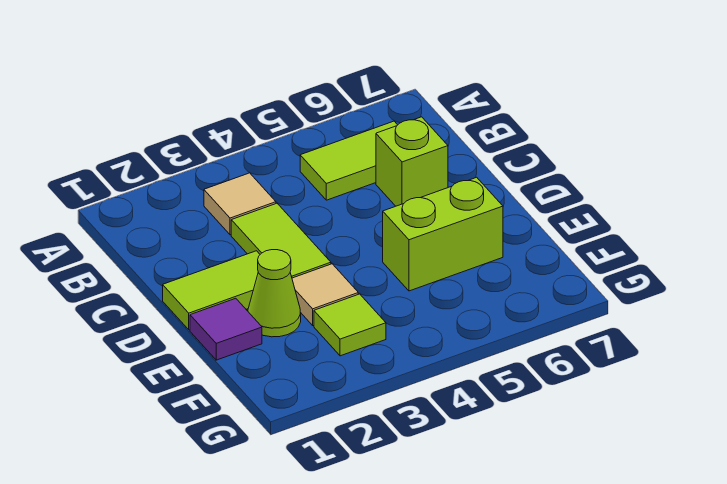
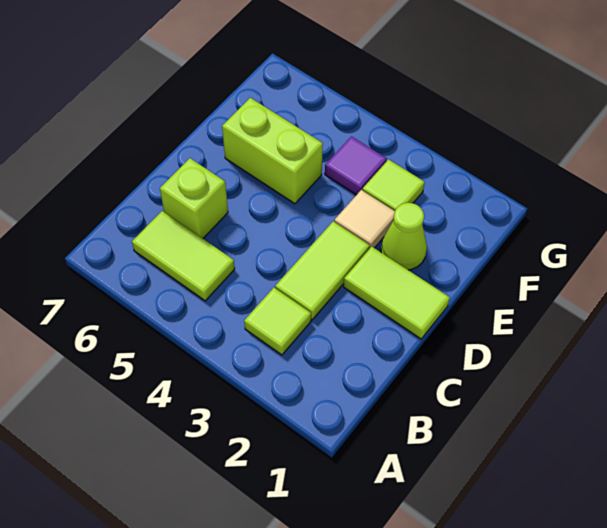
tan tile B3 level 1 -> lime tile B3 level 1
purple tile E1 level 1 -> purple tile F4 level 1

